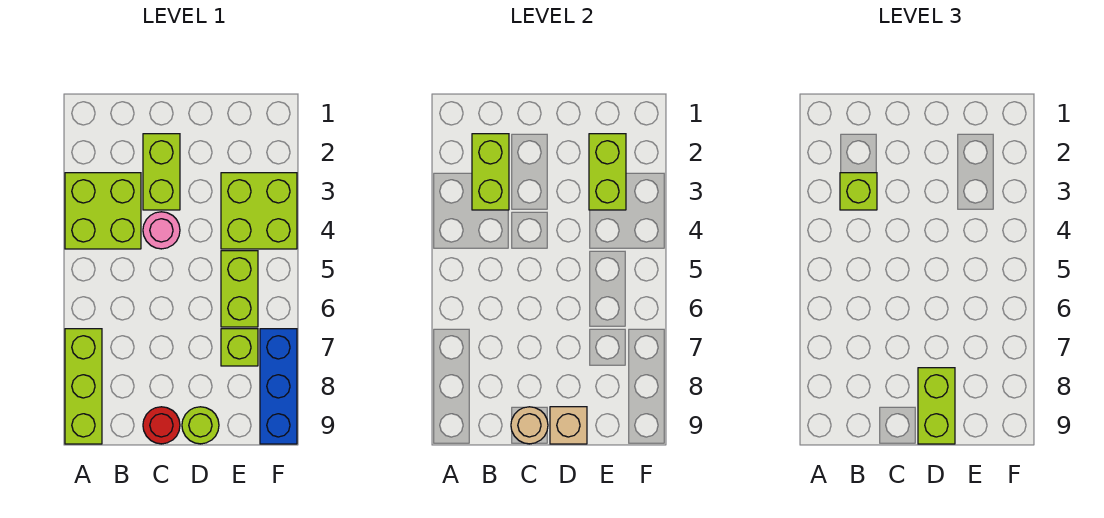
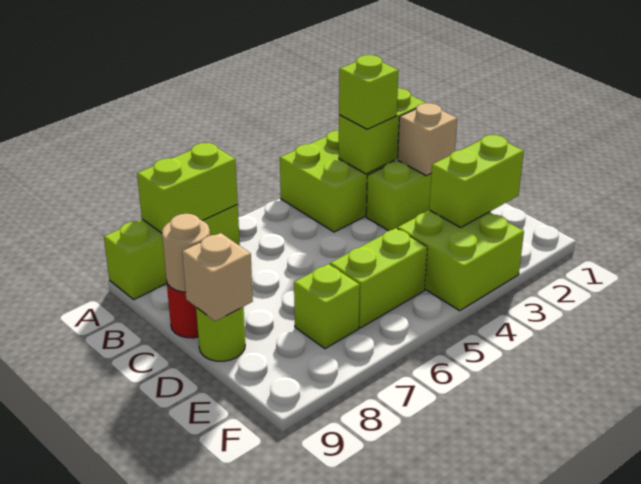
none -> tan brick C2 level 2
pink round brick C4 level 1 -> none
lime brick D8:D9 level 3 -> lime brick A7:A8 level 2
blue brick F7:F9 level 1 -> none

